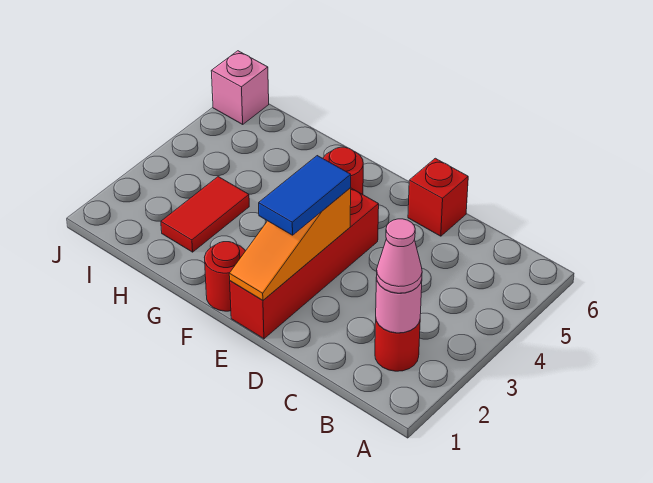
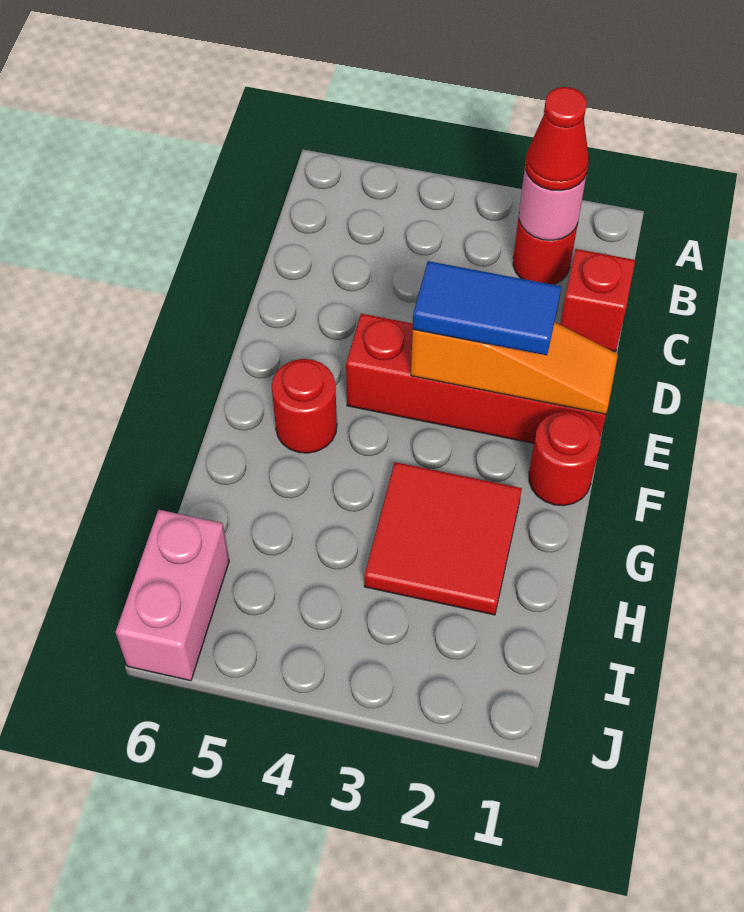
pink cone B2 level 3 -> red cone B2 level 3
red brick D6 level 1 -> red brick C1 level 1
red tile H2:H3 level 1 -> red tile G2:H3 level 1
pink brick J6 level 1 -> pink brick I6:J6 level 1

